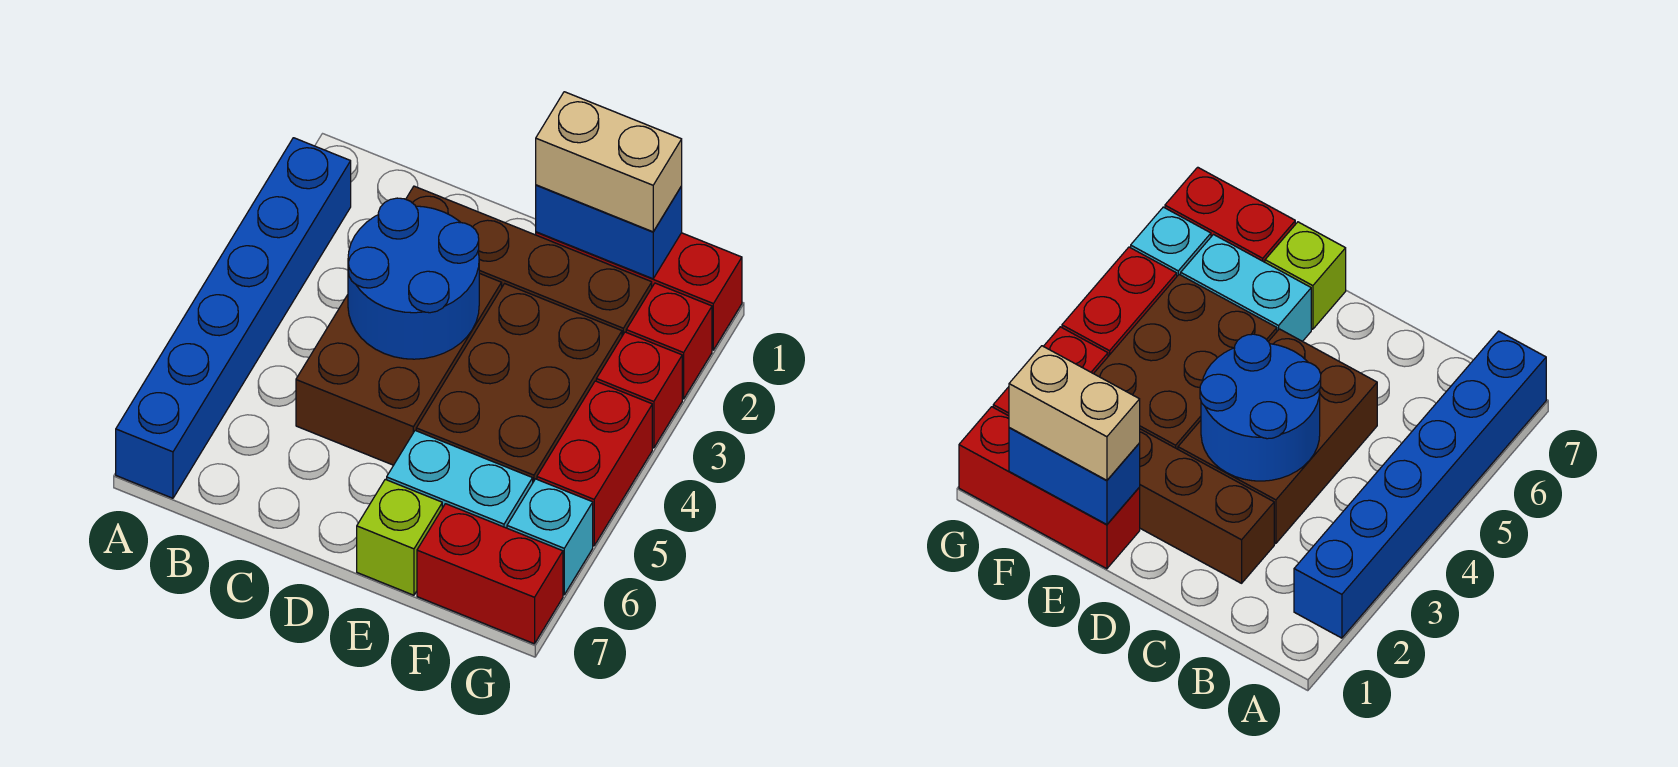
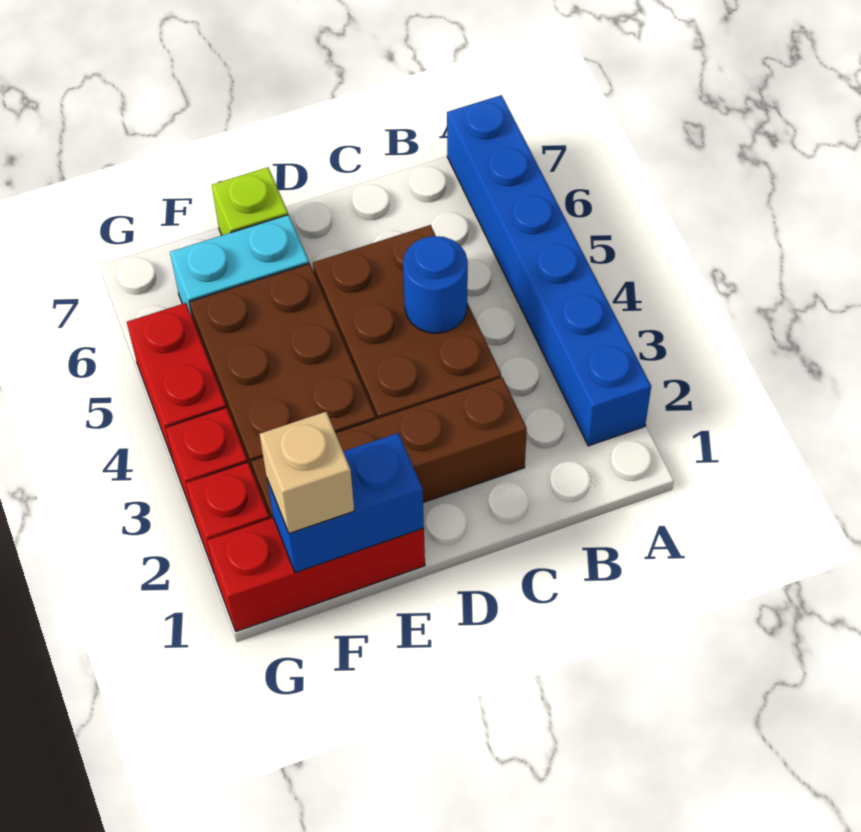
blue round brick C3:D4 level 2 -> blue round brick C4 level 2
tan brick E1:F1 level 3 -> tan brick F1 level 3
red brick F7:G7 level 1 -> none
cyan brick G6 level 1 -> none

